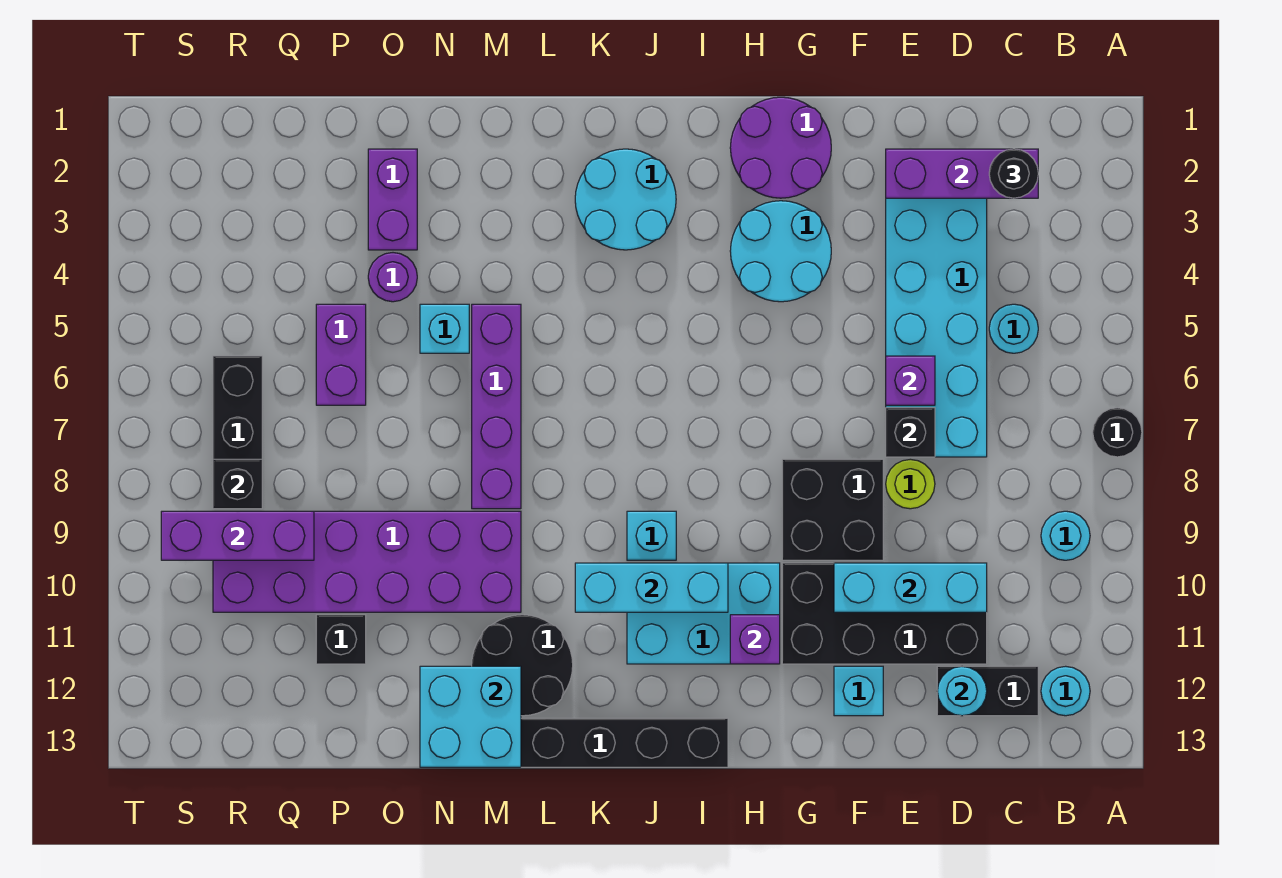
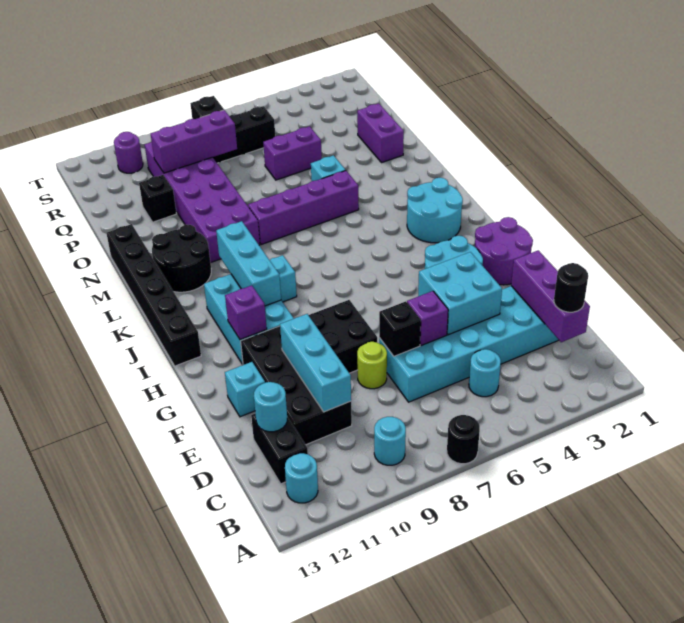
cyan brick M12:N13 level 2 -> cyan brick E4:F5 level 2
purple brick O2:O3 level 1 -> purple brick O2:P2 level 1
purple round brick O4 level 1 -> purple round brick S11 level 1
purple brick Q9:S9 level 2 -> purple brick Q8:Q10 level 2

